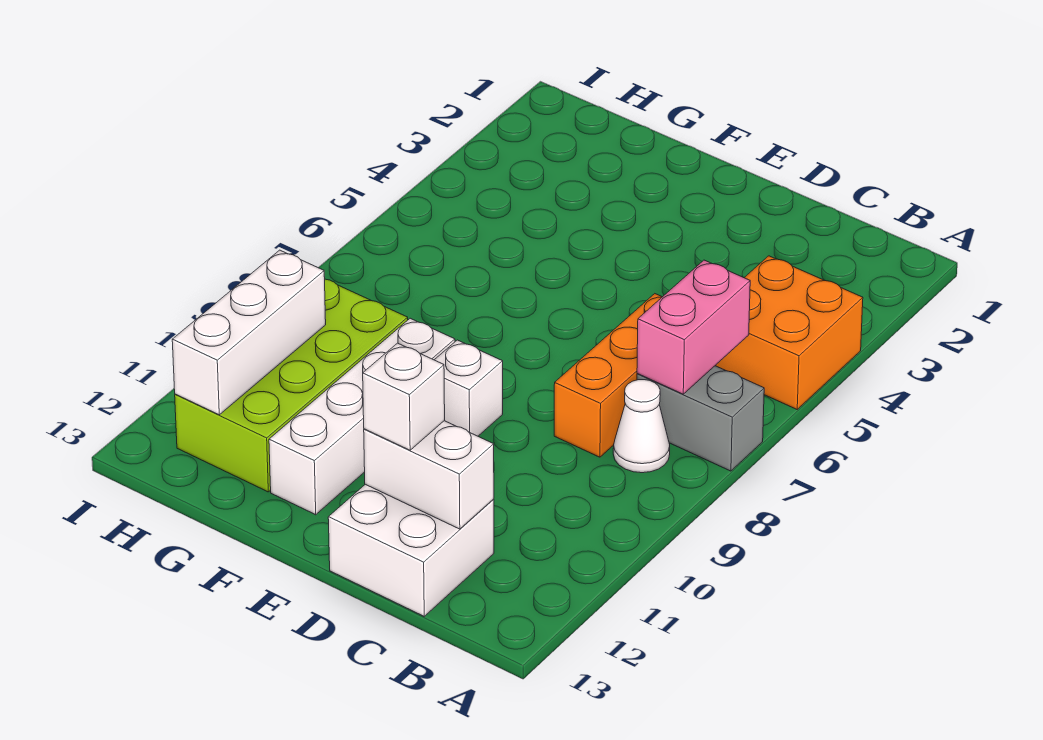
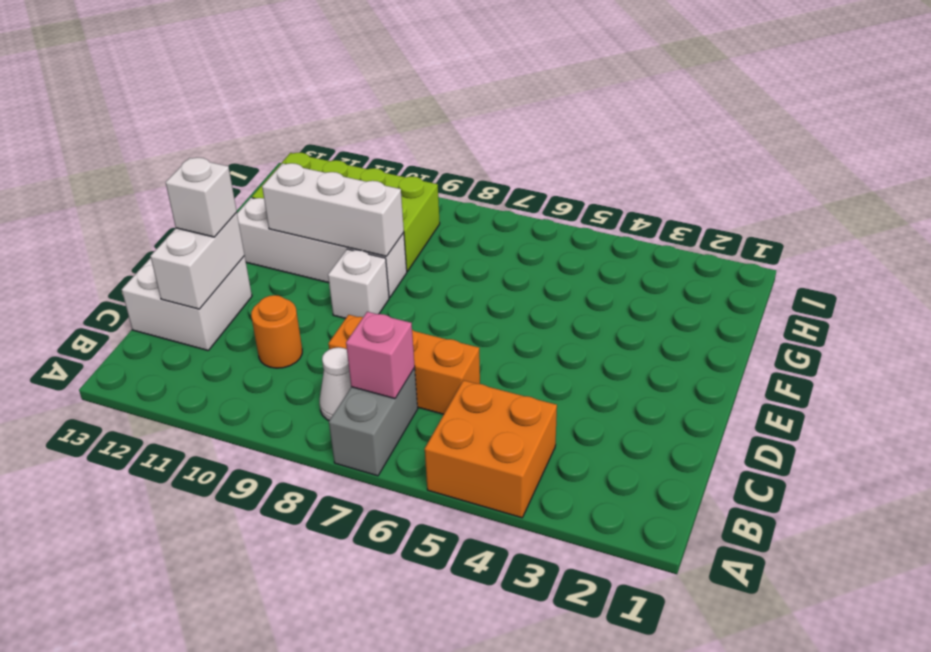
pink brick B6:B7 level 2 -> pink brick B7 level 2
none -> orange round brick C10 level 1
white brick H10:H12 level 2 -> white brick F9:F11 level 2

